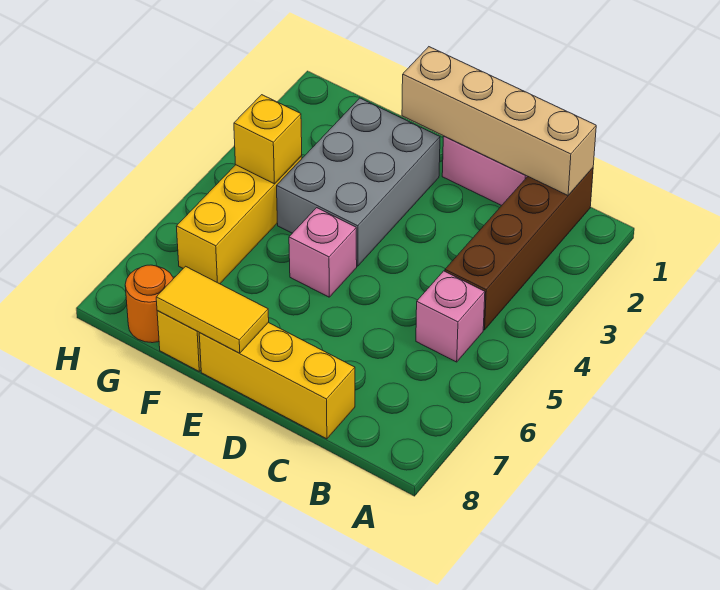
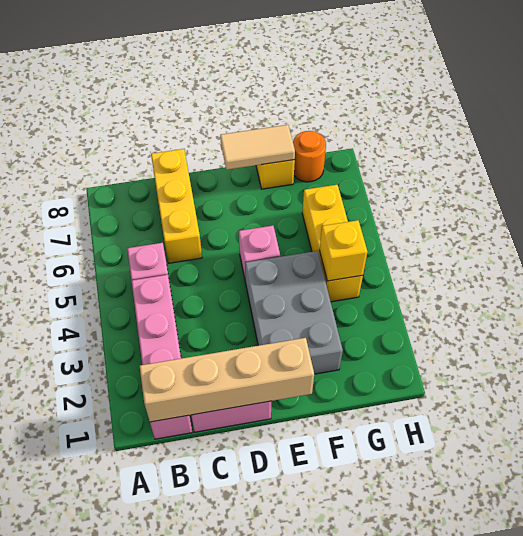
brown brick B1:B4 level 1 -> pink brick B1:B4 level 1
yellow brick C8:E8 level 1 -> yellow brick C6:C8 level 1
yellow tile E8:F8 level 2 -> tan tile E8:F8 level 2

